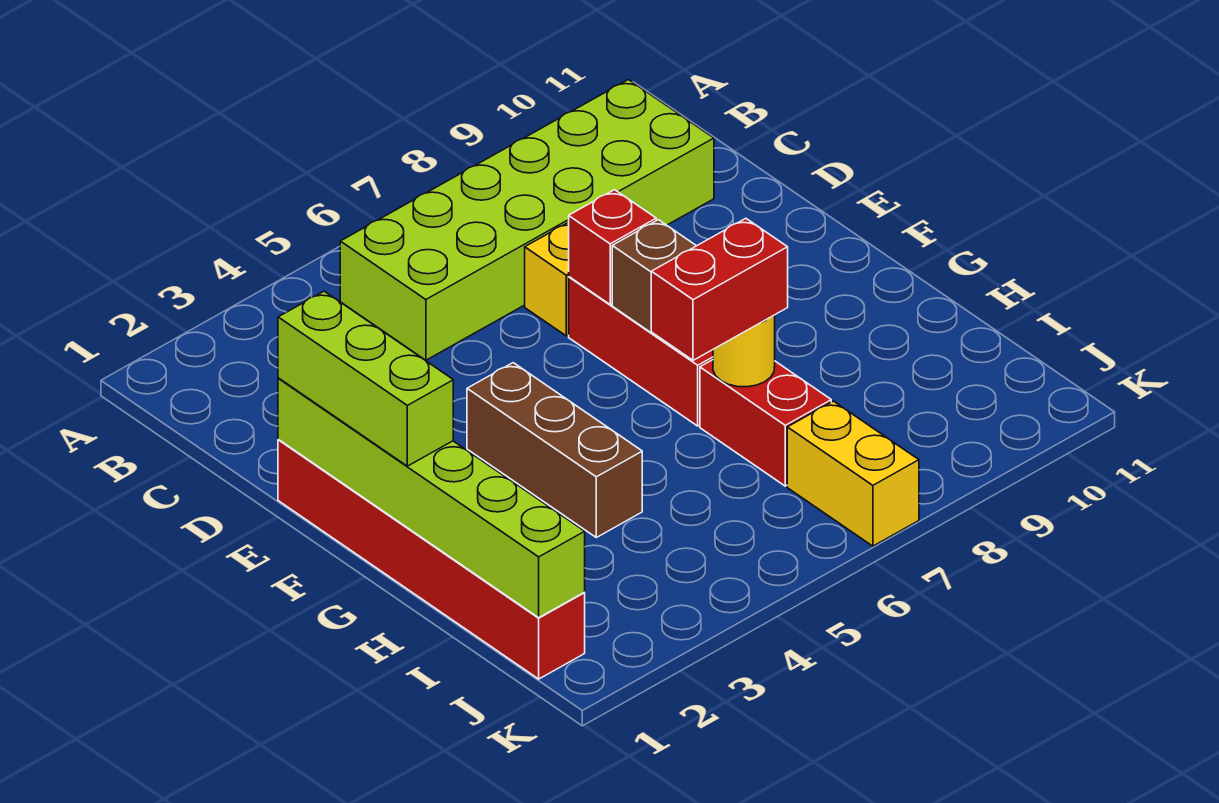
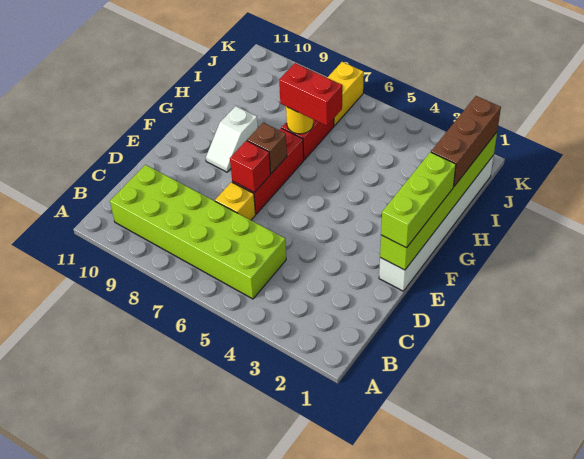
red brick E1:J1 level 1 -> white brick E1:J1 level 1
brown brick F4:H4 level 1 -> brown brick H1:J1 level 3
none -> white slope F9:G9 level 1 top G

